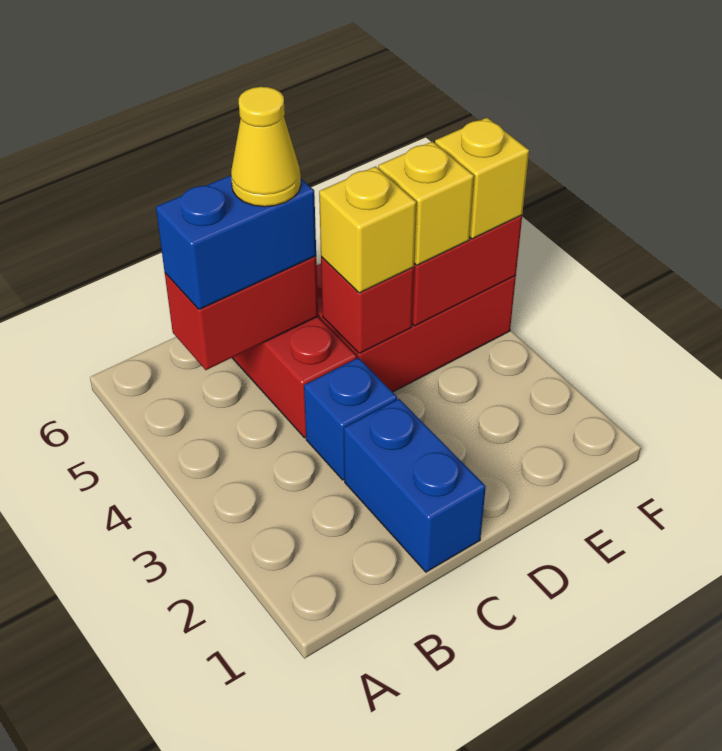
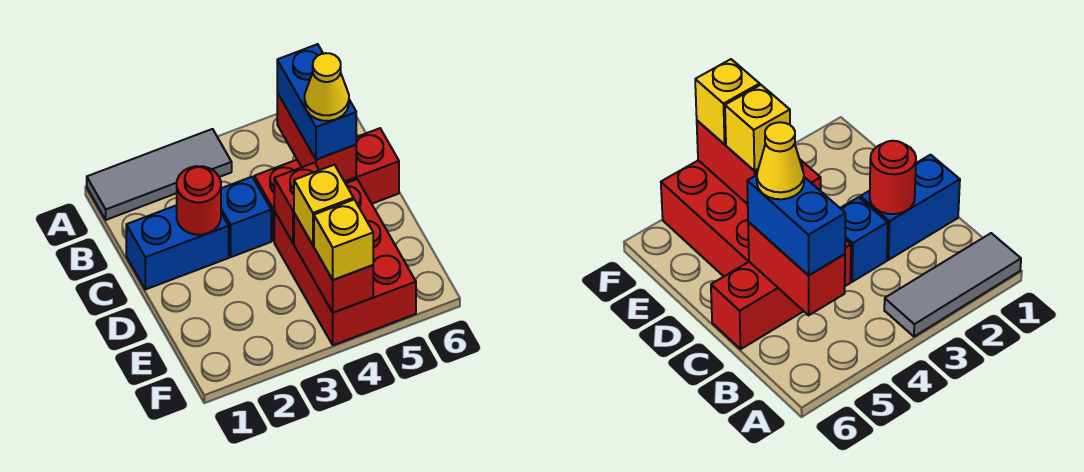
none -> grey tile A1:A3 level 1
none -> red round brick C2 level 2
yellow brick D4 level 3 -> none

